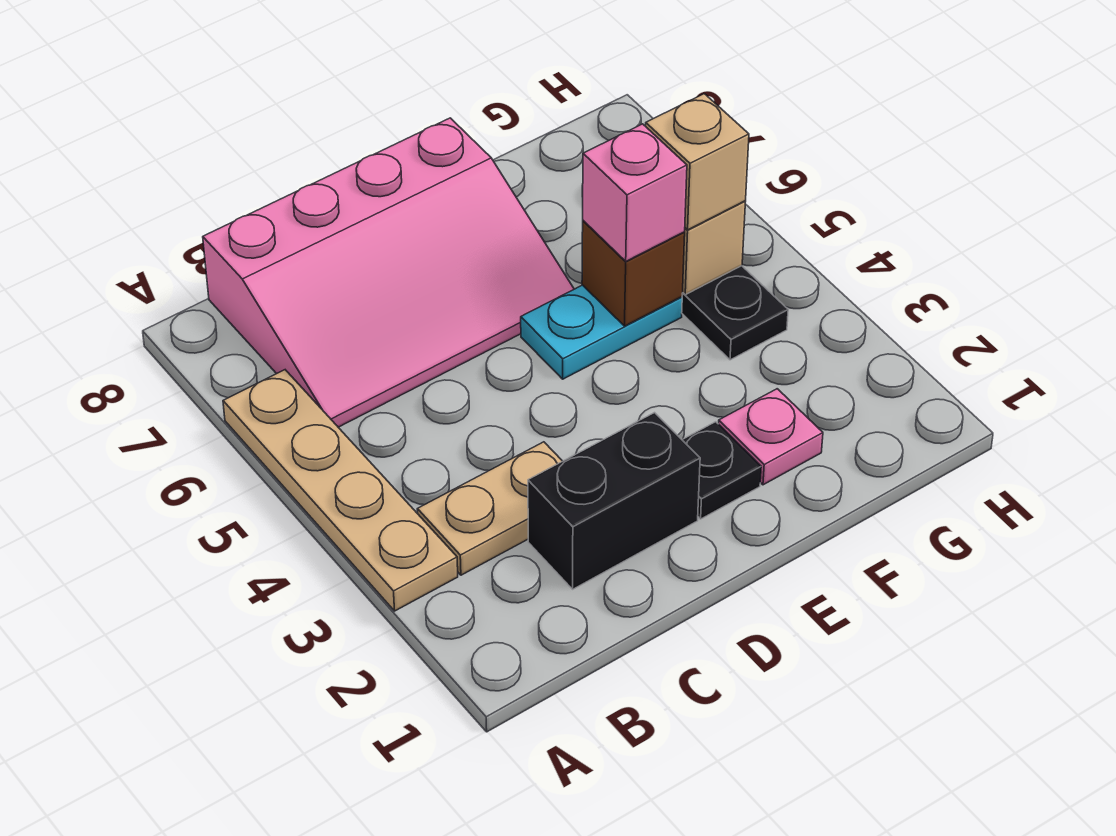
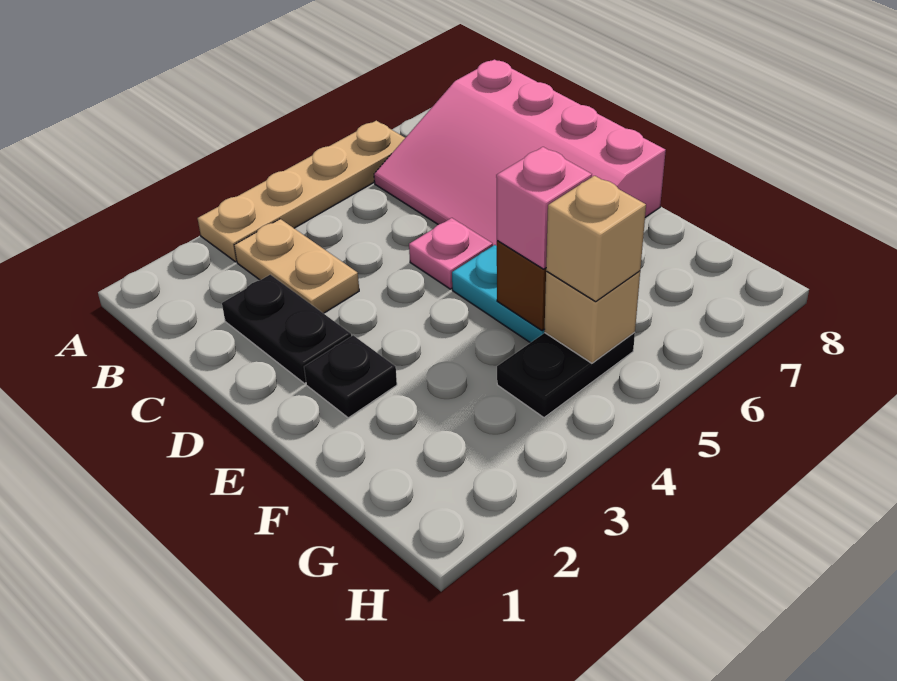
black brick C2:D2 level 1 -> black plate C2:D2 level 1
pink plate F2 level 1 -> pink plate D5 level 1

